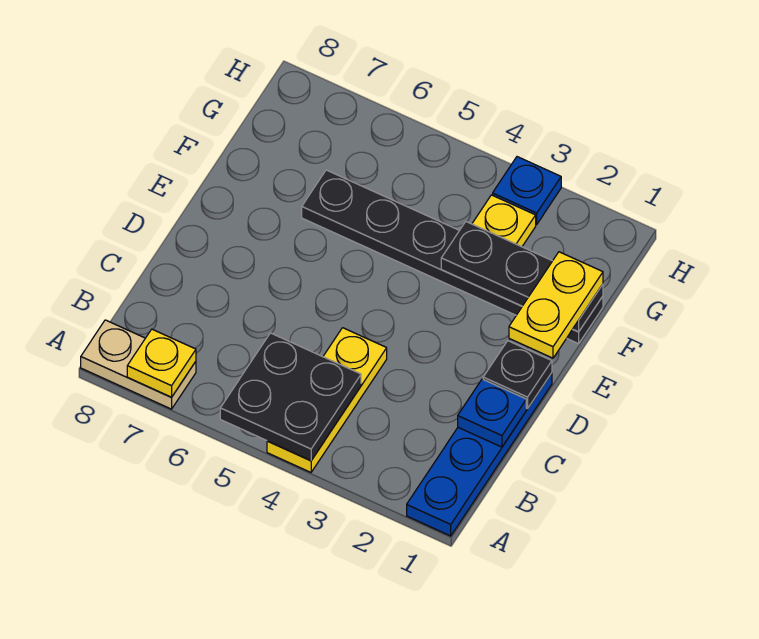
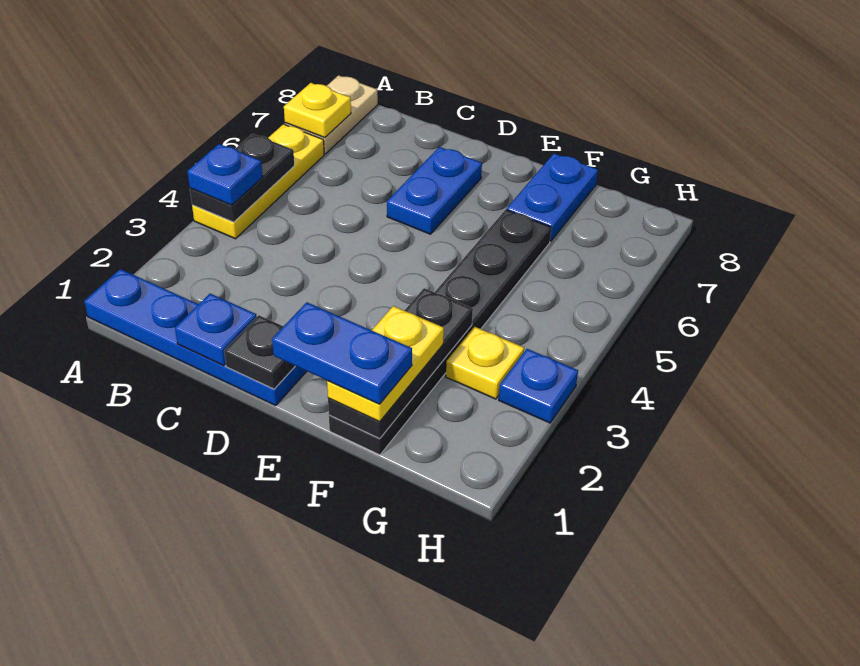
yellow plate A4:C4 level 1 -> yellow plate A4:A6 level 1
black plate A4:B5 level 2 -> black plate A4:A5 level 2
none -> blue plate A4 level 3
none -> blue plate D6:D7 level 1
yellow plate E1:F1 level 3 -> yellow plate F1:F2 level 3
none -> blue plate E1:F1 level 4
none -> blue plate F7:F8 level 1

